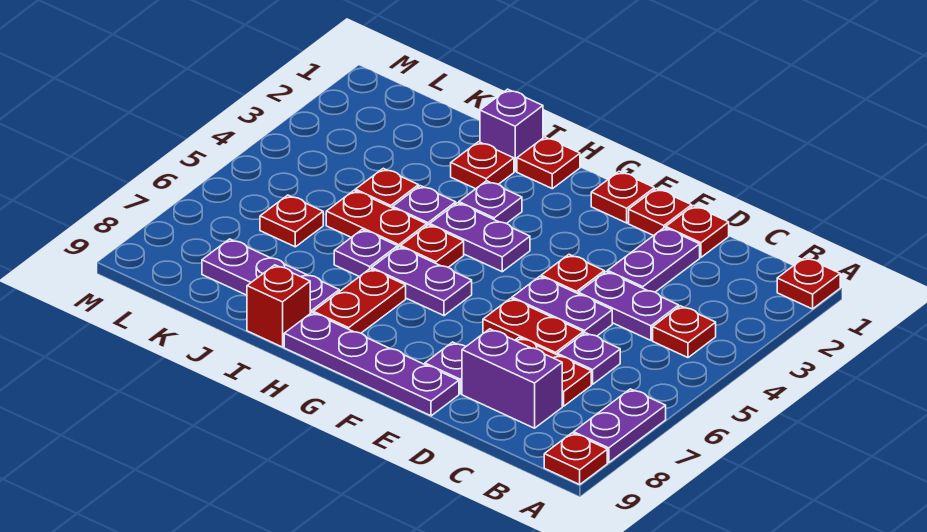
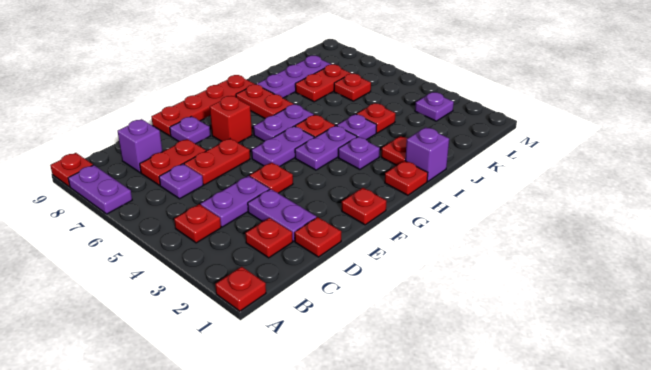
purple brick C8:D8 level 1 -> purple brick C8 level 1
purple plate D5:E5 level 1 -> purple plate F5:G5 level 1
red plate E1 level 1 -> red plate C2 level 1
purple plate E9:H9 level 1 -> red plate E9:H9 level 1
red plate I5:J5 level 1 -> red plate J7:K7 level 1
purple plate I6 level 1 -> purple plate L3 level 1
red brick I9 level 1 -> red brick F7 level 1

